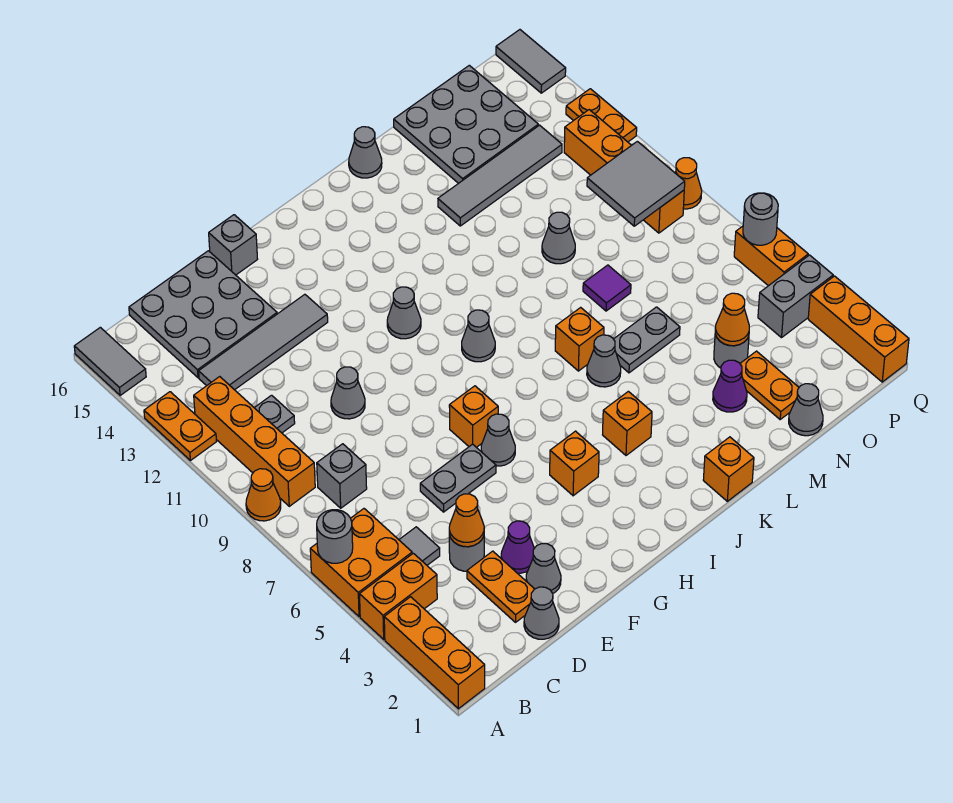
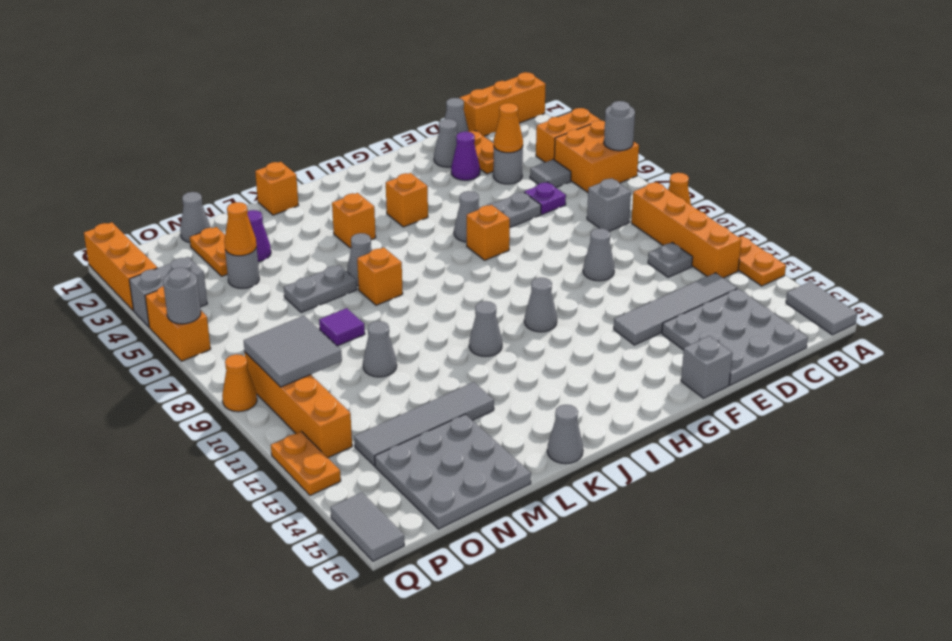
orange brick A1:A3 level 1 -> orange brick A1:C1 level 1
none -> purple plate D6 level 1
grey cone I9 level 1 -> grey cone J11 level 1

